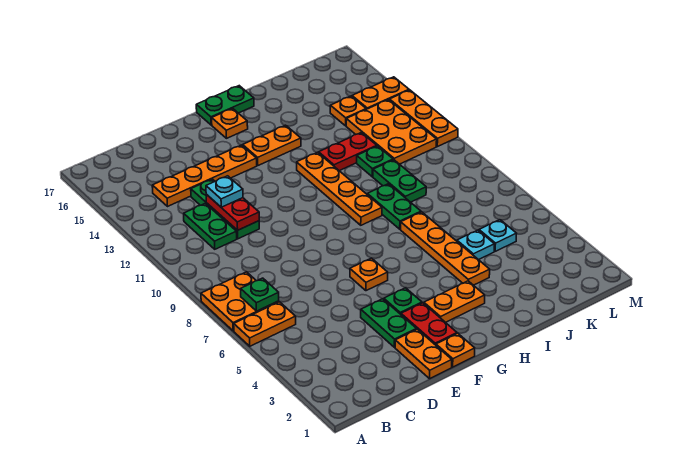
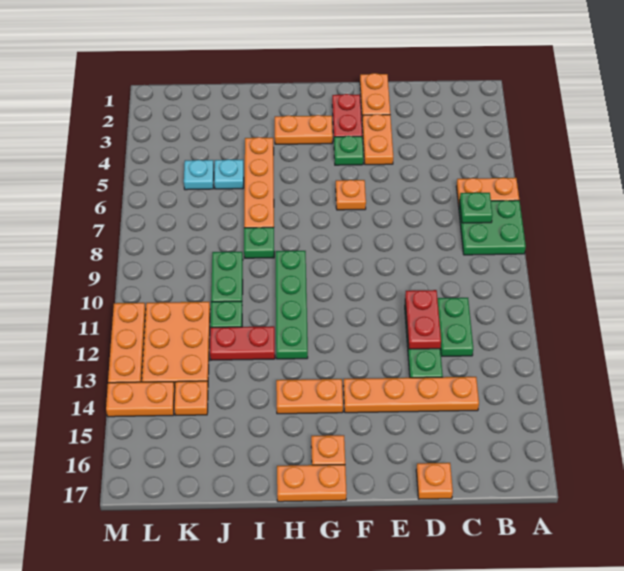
orange plate A7:B8 level 1 -> green plate A7:B8 level 1
cyan plate D12 level 3 -> none
green plate E3:E4 level 1 -> orange plate E3:E4 level 1
orange plate F1 level 1 -> orange plate D17 level 1
green plate G17:H17 level 1 -> orange plate G17:H17 level 1
orange plate H9:H12 level 1 -> green plate H9:H12 level 1
green plate I8:I9 level 1 -> green plate I8 level 1

